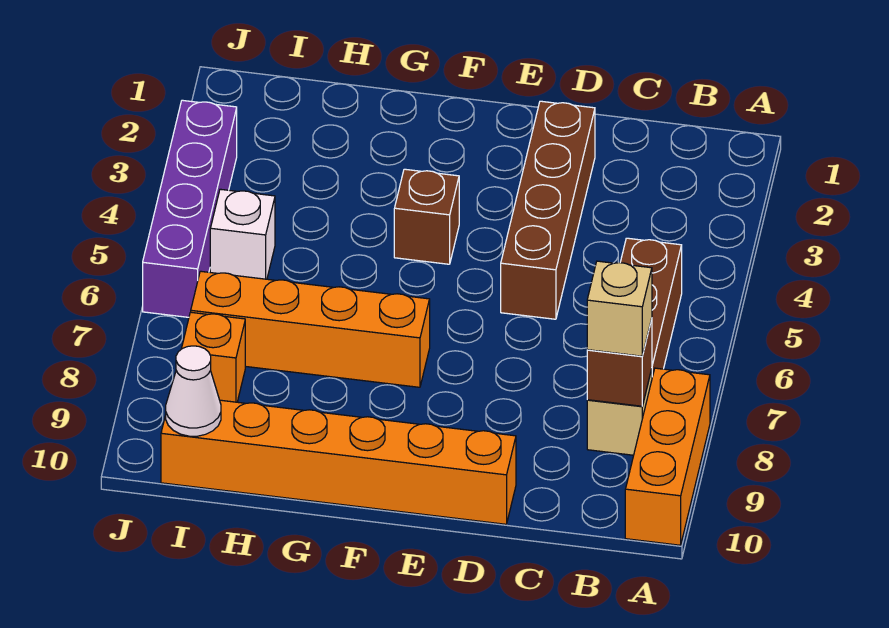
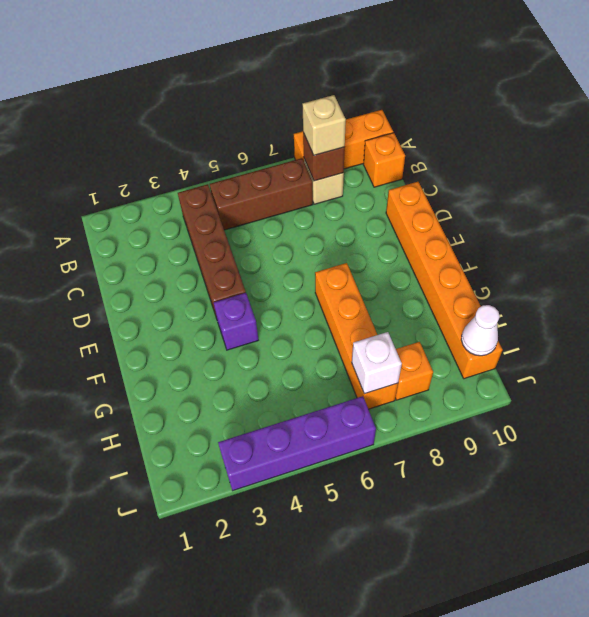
none -> orange brick B10 level 1
brown brick D2:D5 level 1 -> brown brick B4:E4 level 1
brown brick F4 level 1 -> purple brick F4 level 1
white brick I5 level 1 -> white brick I7 level 2

